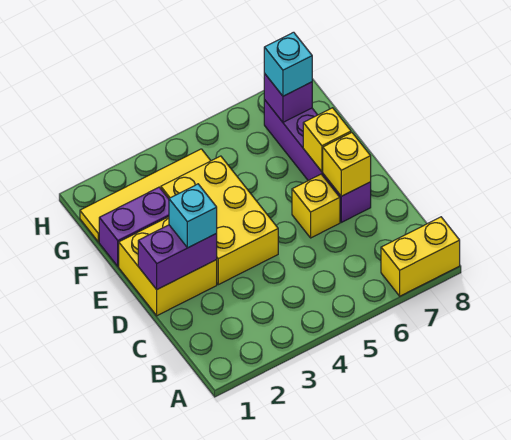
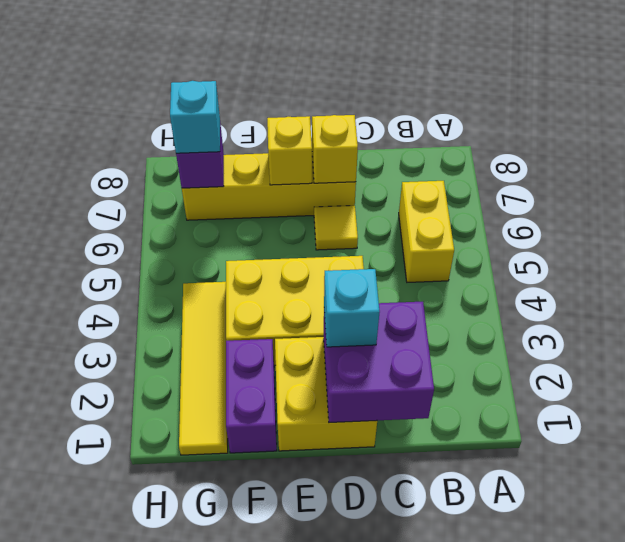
yellow brick A7:A8 level 1 -> yellow brick B5:B6 level 1
purple brick D1:D2 level 2 -> purple brick C1:D2 level 2
yellow brick D6 level 1 -> yellow tile D6 level 1
purple brick D7:G7 level 1 -> yellow brick D7:G7 level 1

